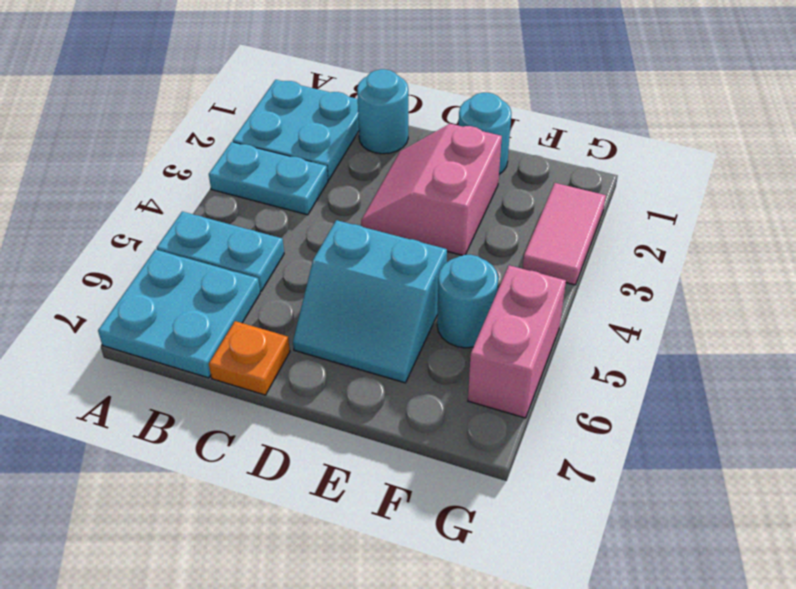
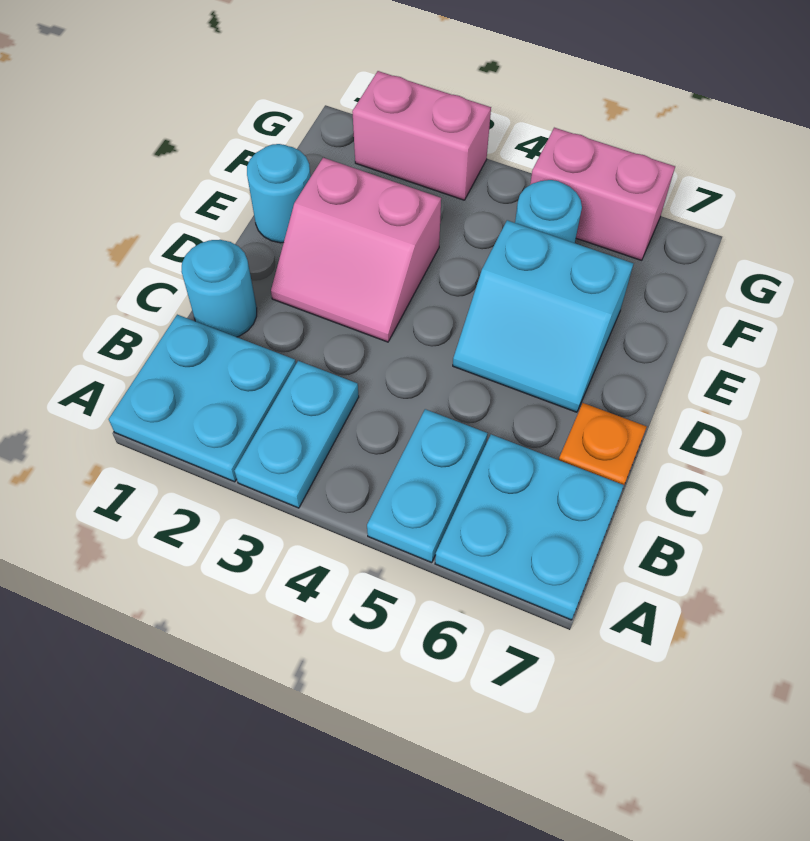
cyan slope D5:E6 level 1 top 5 -> cyan slope D5:E6 level 1 top E
pink tile G2:G3 level 1 -> pink brick G2:G3 level 1

